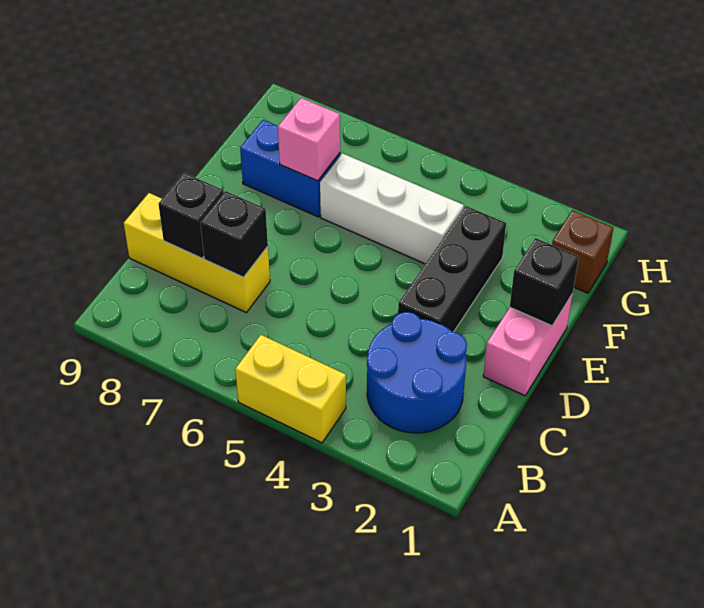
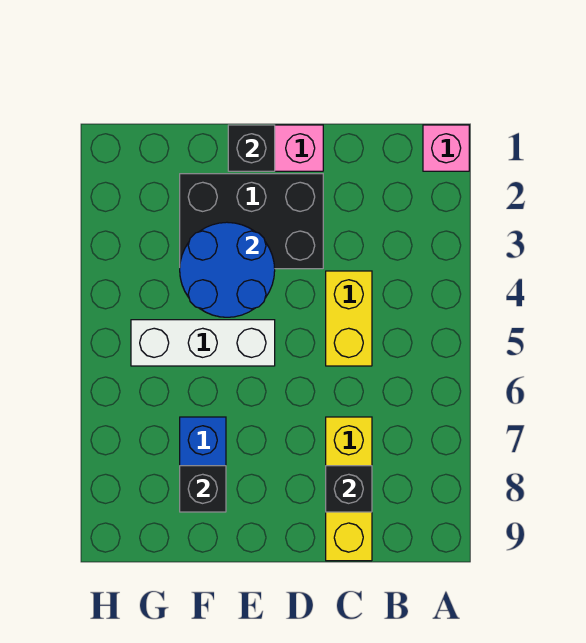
yellow brick A4:A5 level 1 -> yellow brick C4:C5 level 1
blue round brick B2:C3 level 1 -> blue round brick E3:F4 level 2
black brick C7 level 2 -> black brick F8 level 2
black brick D3:F3 level 1 -> black brick D2:F3 level 1
white brick F4:F6 level 1 -> white brick E5:G5 level 1
pink brick F7 level 2 -> pink brick A1 level 1
brown brick G1 level 1 -> none

